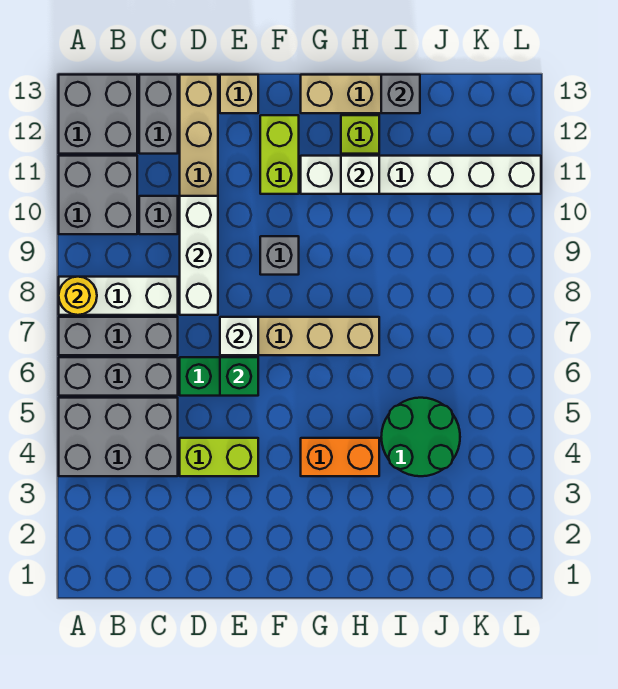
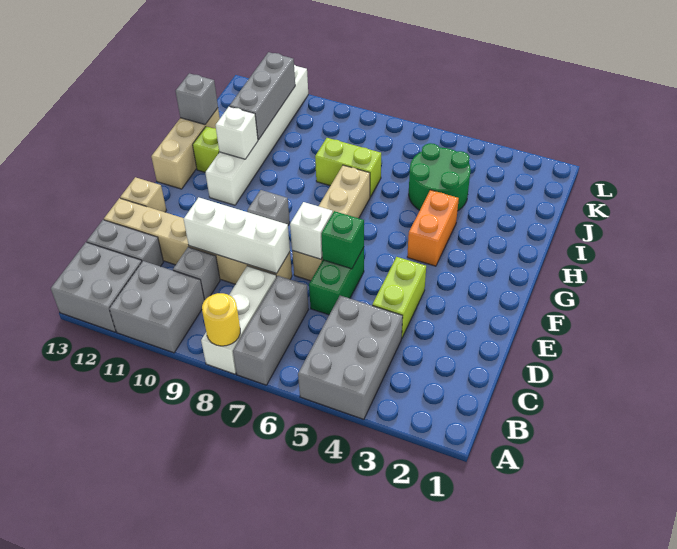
grey brick A6:C6 level 1 -> grey brick I11:K11 level 2
lime brick F11:F12 level 1 -> lime brick I7:I8 level 1

